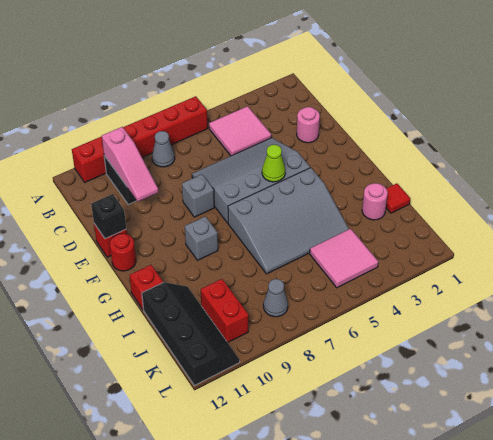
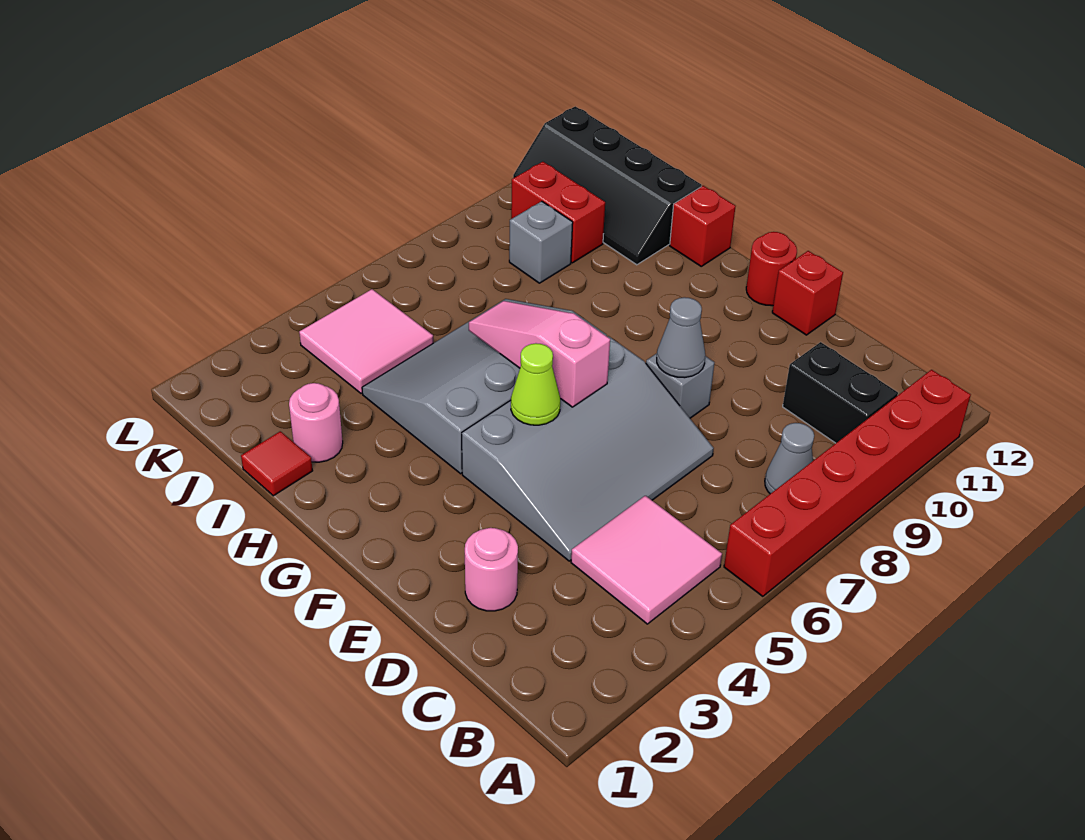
pink slope B10:D10 level 2 top B -> pink slope F6:H6 level 2 top F
black brick E12 level 2 -> none
grey brick G9 level 1 -> grey brick J9 level 1
grey cone K8 level 1 -> grey cone E8 level 2

